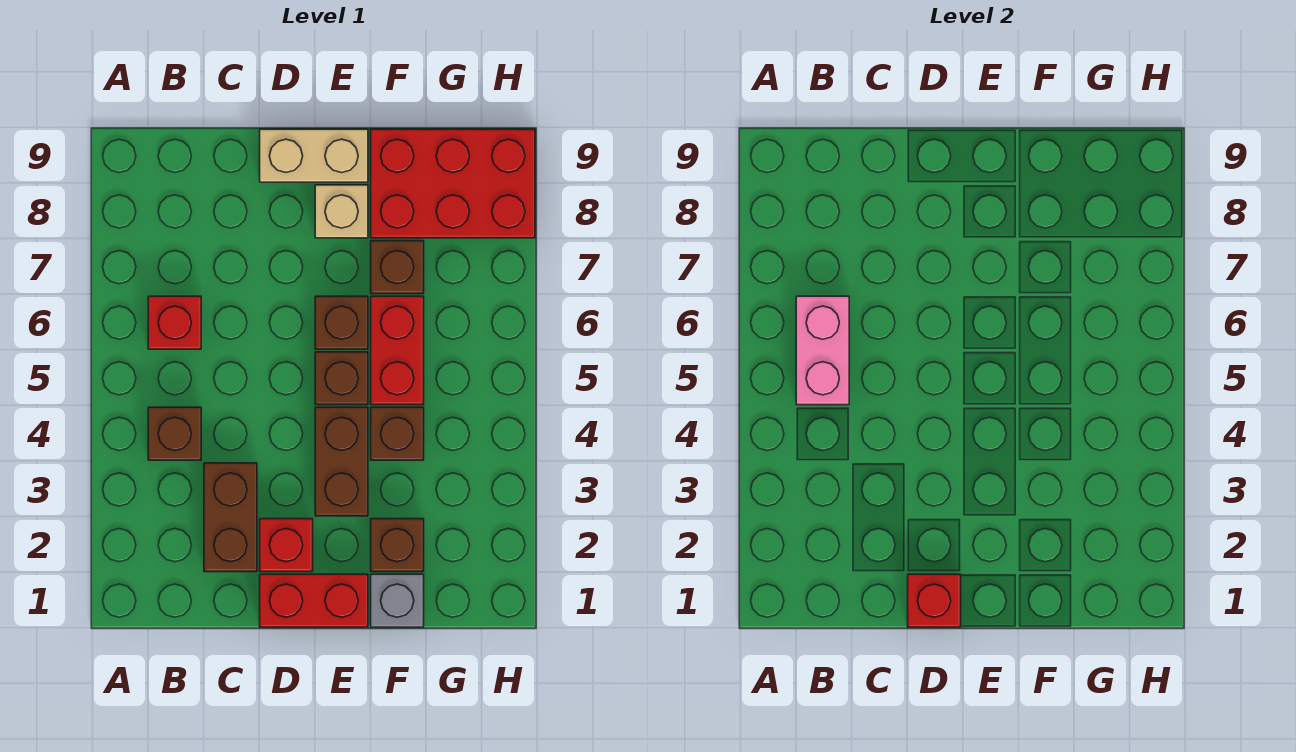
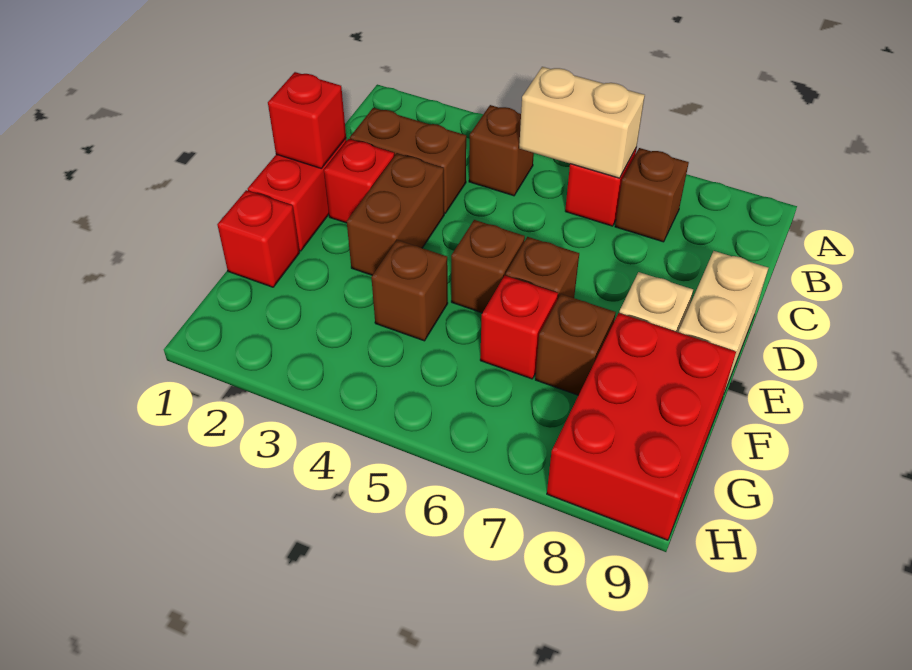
pink brick B5:B6 level 2 -> tan brick B5:B6 level 2
brown brick E3:E4 level 1 -> brown brick D3:E3 level 1
grey brick F1 level 1 -> red brick F1 level 1
brown brick F2 level 1 -> brown brick B7 level 1
red brick F5:F6 level 1 -> red brick F6 level 1

